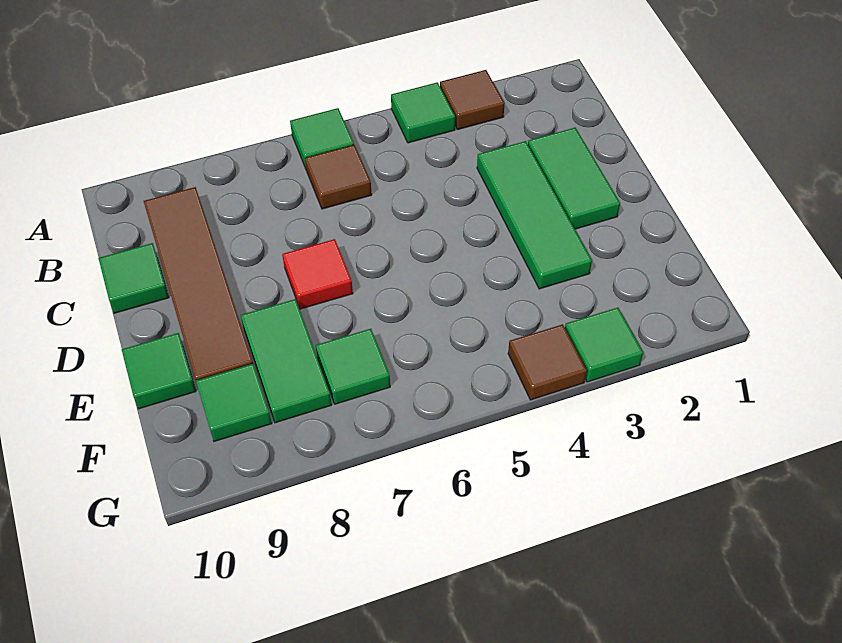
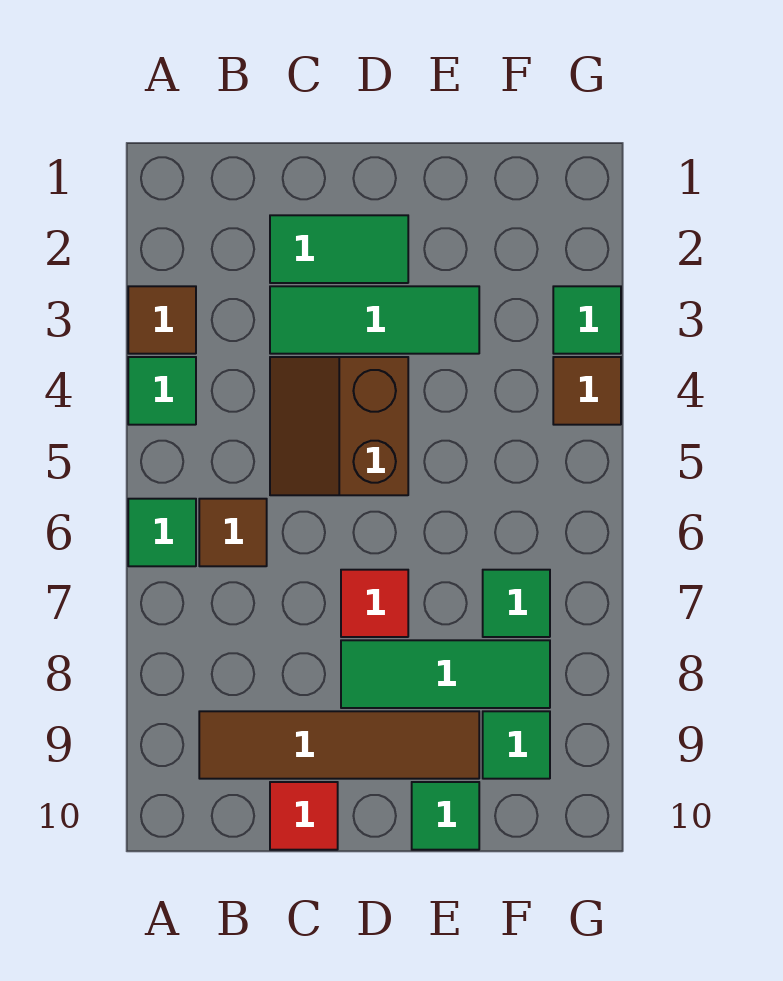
none -> brown slope C4:D5 level 1 top D
green tile C10 level 1 -> red tile C10 level 1
green tile E8:F8 level 1 -> green tile D8:F8 level 1

